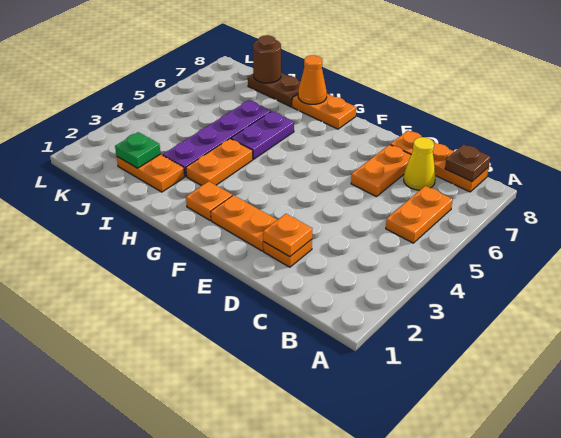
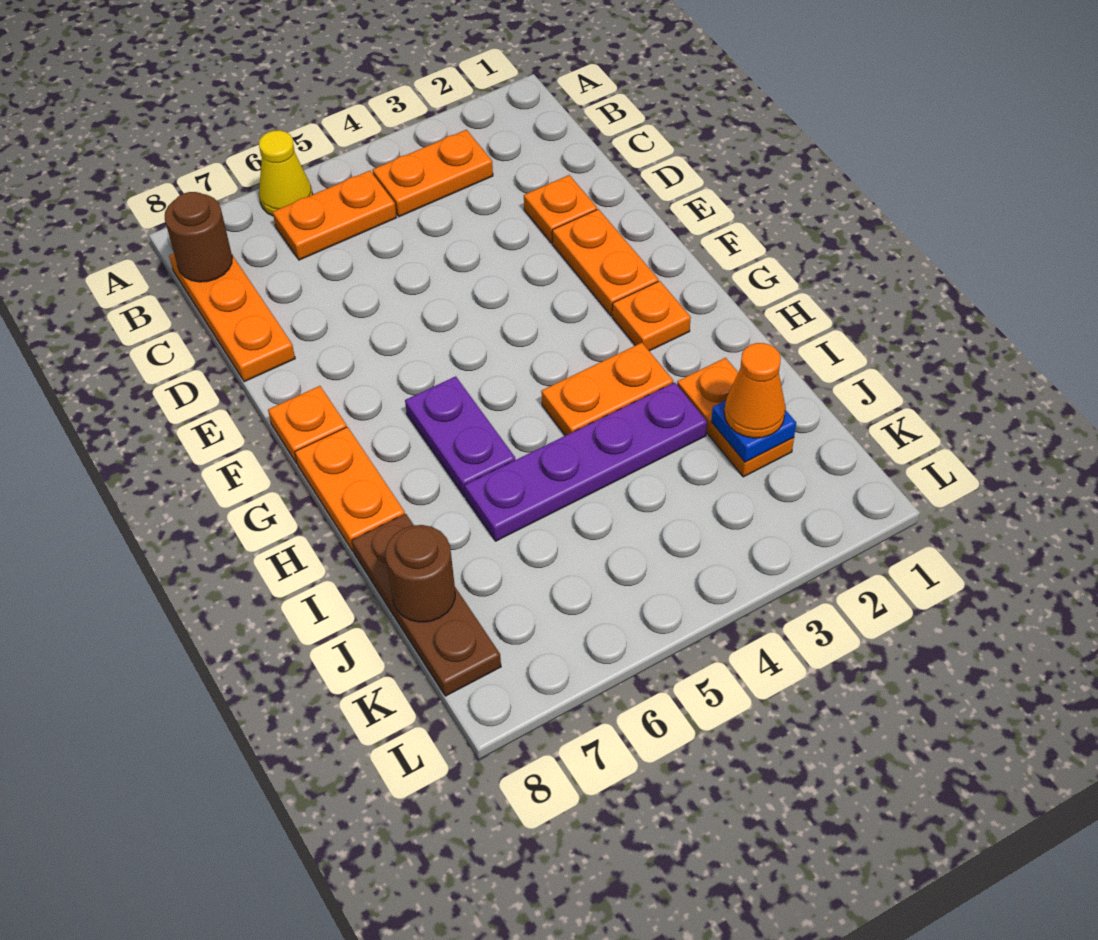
brown plate B8 level 2 -> brown round brick B8 level 2
yellow cone C7 level 1 -> yellow cone A6 level 1
orange plate D2 level 2 -> orange plate F8 level 1
orange plate D6:D7 level 1 -> orange plate B3:B4 level 1
purple plate H5:H6 level 1 -> purple plate G6:H6 level 1
orange cone H8 level 2 -> orange cone J2 level 3
brown plate I8:J8 level 1 -> brown plate I8:K8 level 1
green plate J2 level 2 -> blue plate J2 level 2

